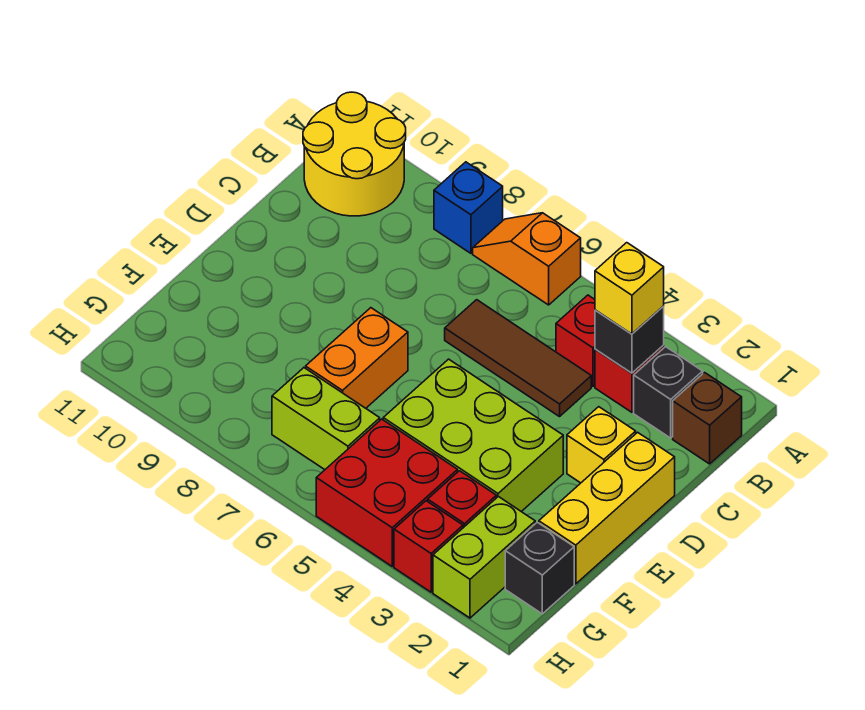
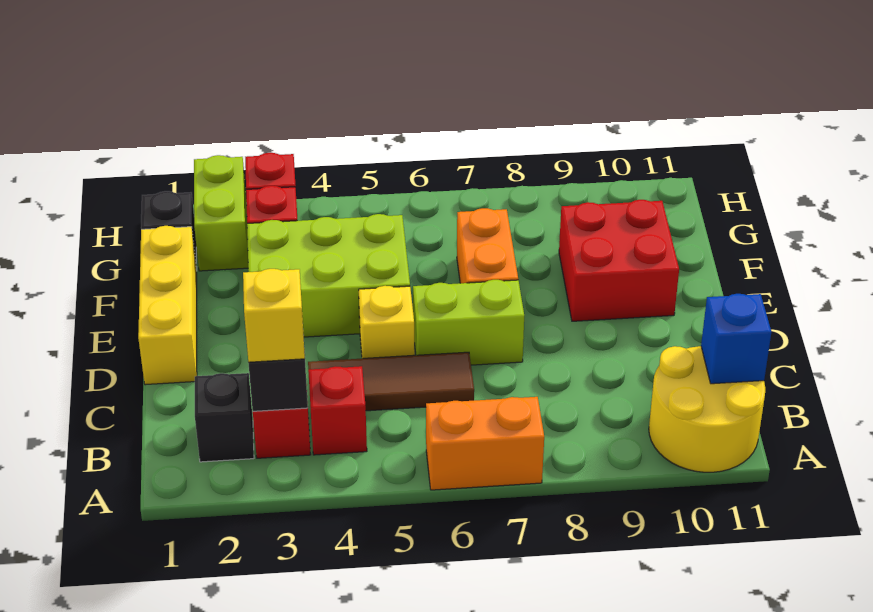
orange slope A6:A7 level 1 top 6 -> orange brick A6:A7 level 1
blue brick A8 level 1 -> blue brick B11 level 2
brown brick B1 level 1 -> none
yellow brick D2 level 1 -> yellow brick D5 level 1
red brick G4:H5 level 1 -> red brick E9:F10 level 1
lime brick G6:G7 level 1 -> lime brick D6:D7 level 1

